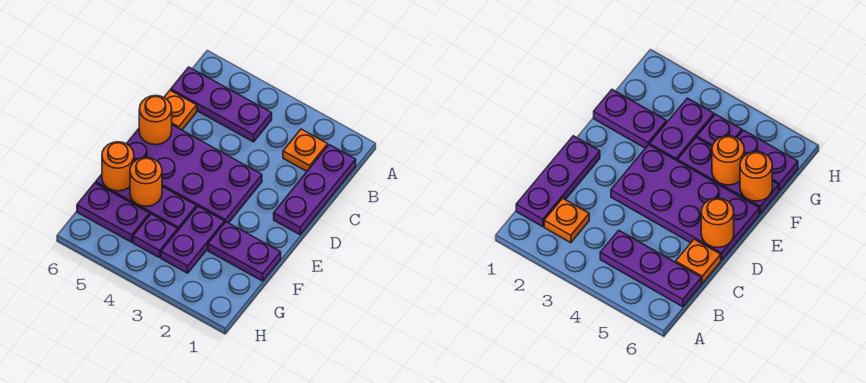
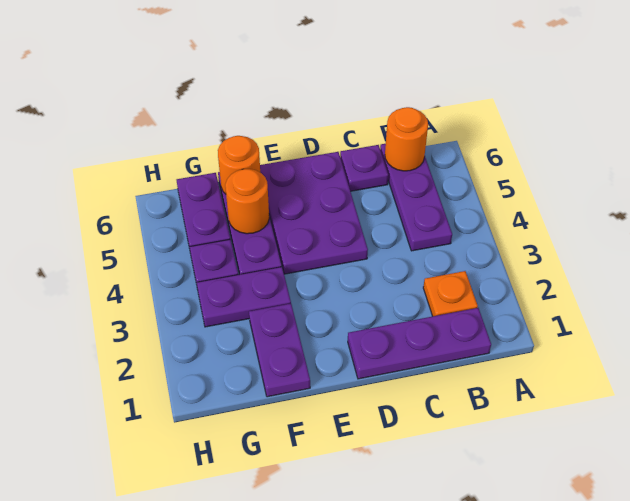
orange plate C6 level 1 -> purple plate C6 level 1
purple plate D3:E6 level 1 -> purple plate D4:E6 level 1
orange round brick D6 level 2 -> orange round brick B6 level 2

